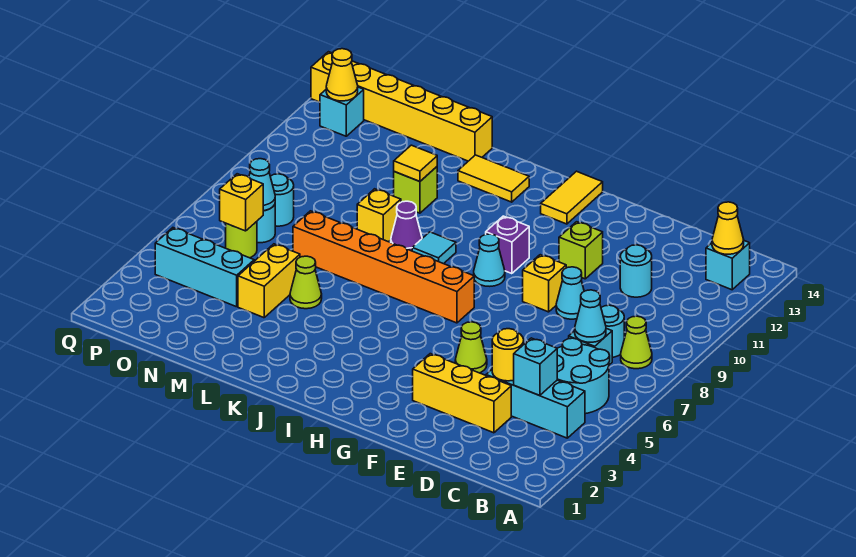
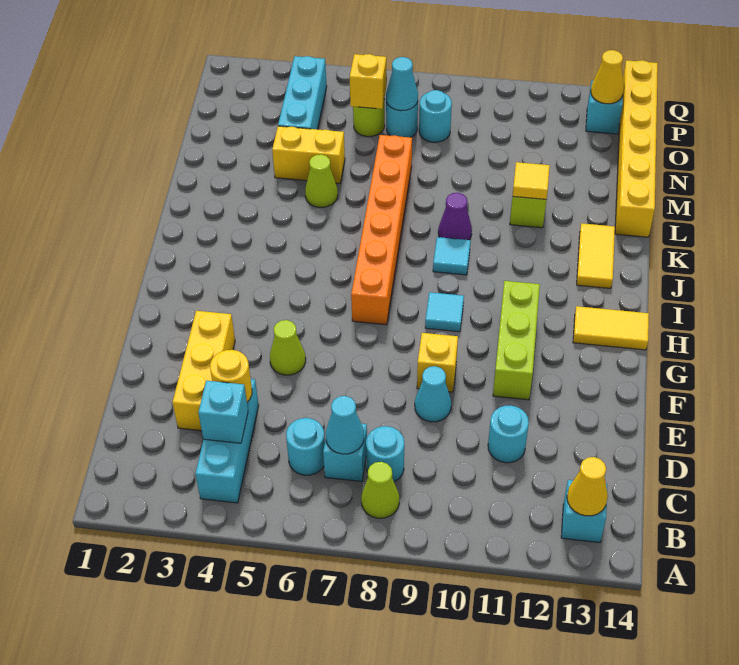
cyan round brick B5:C6 level 1 -> cyan round brick C6 level 1
lime brick F11 level 1 -> lime brick F11:H11 level 1
cyan cone H9 level 1 -> cyan tile H9 level 1
purple brick H10 level 1 -> none
yellow brick L9 level 1 -> none

